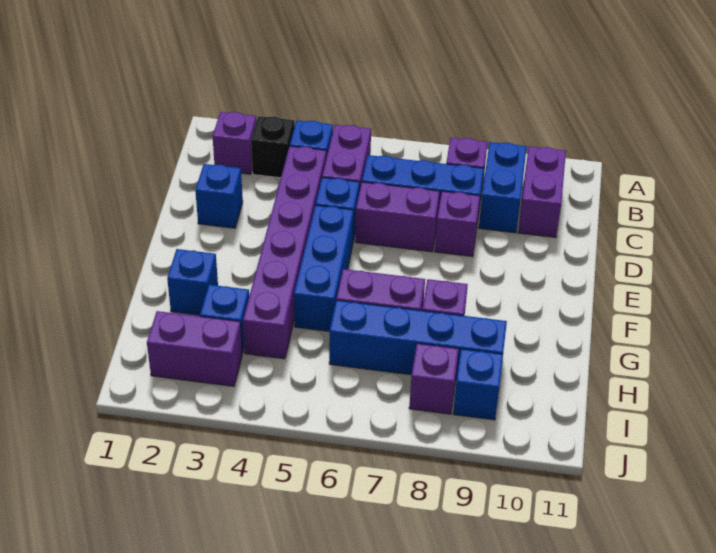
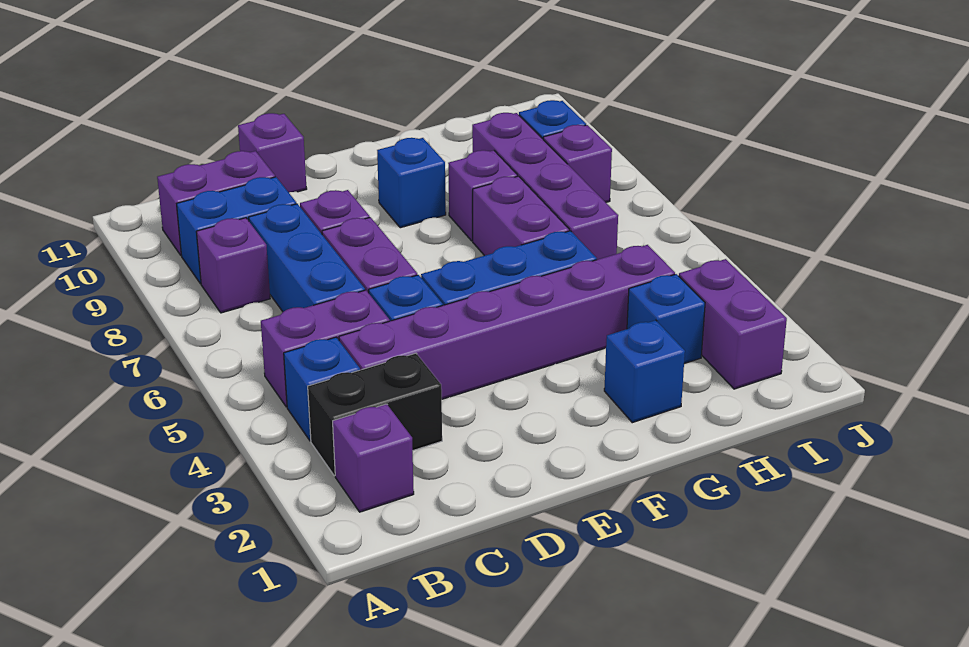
black brick B3 level 1 -> black brick B3:C3 level 1
blue brick D2 level 1 -> blue brick F9 level 1
none -> purple brick D11 level 1
blue brick H6:H9 level 1 -> purple brick H6:H9 level 1

